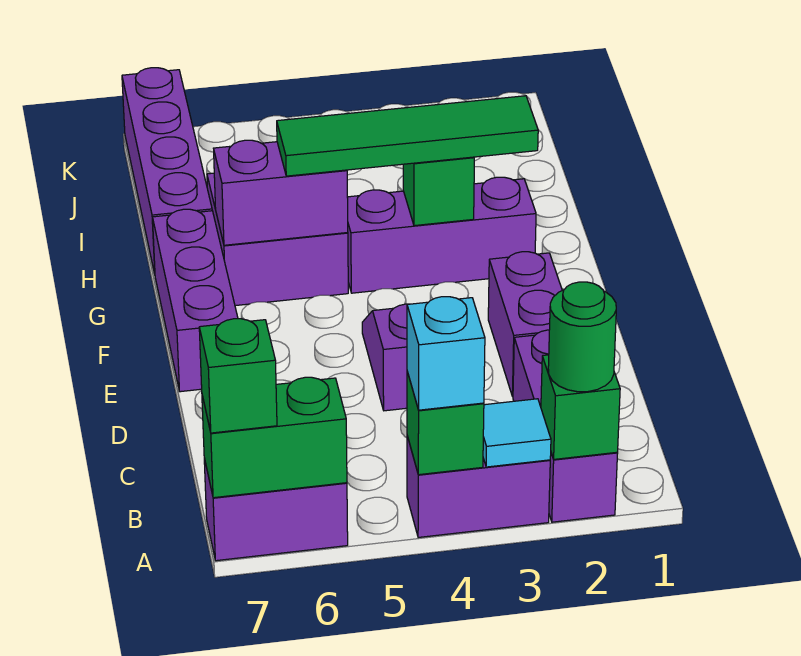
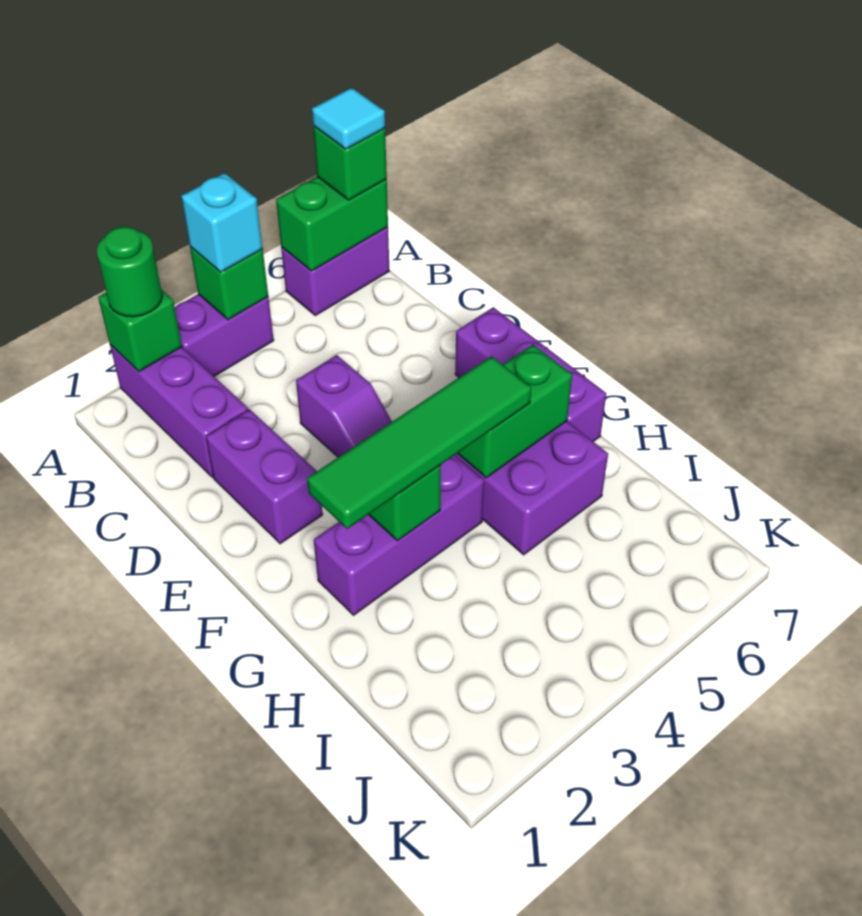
cyan tile A3 level 2 -> cyan tile A7 level 4
purple brick G5:G6 level 2 -> green brick G5:G6 level 2
purple brick H7:K7 level 1 -> none

